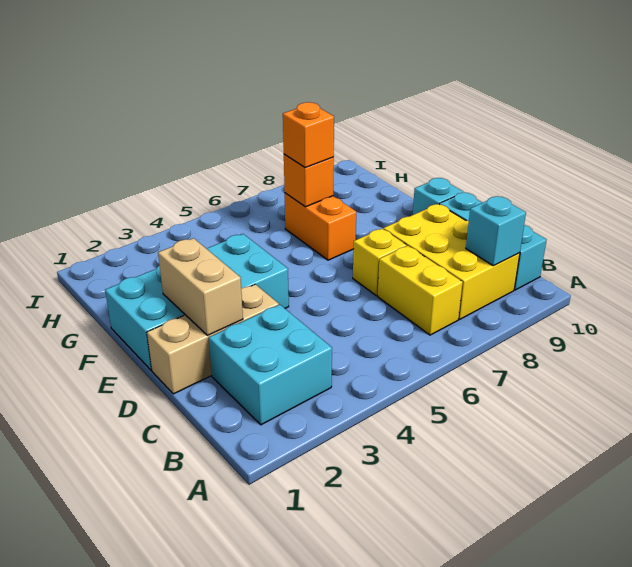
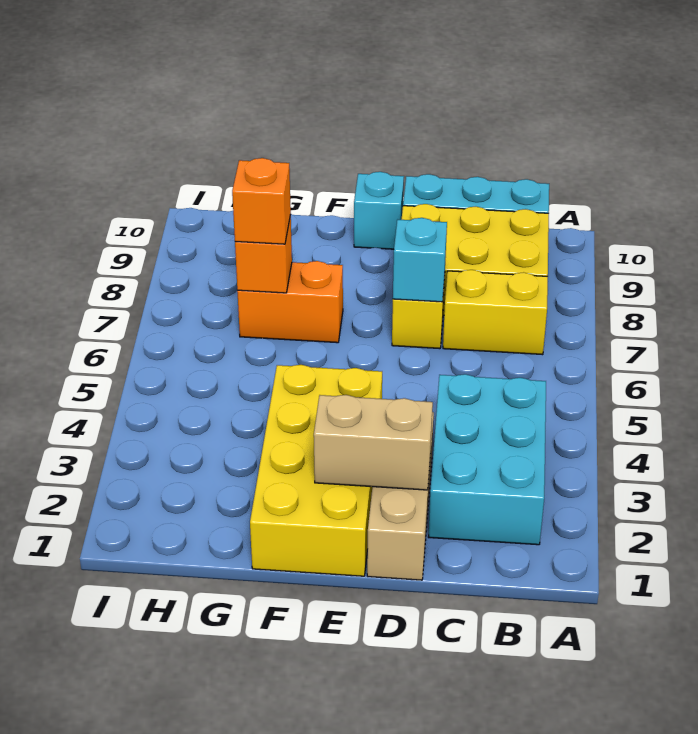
cyan brick B2:C3 level 1 -> cyan brick B2:C4 level 1
cyan brick B9 level 2 -> cyan brick D7 level 2
cyan brick E1:F4 level 1 -> yellow brick E1:F4 level 1

